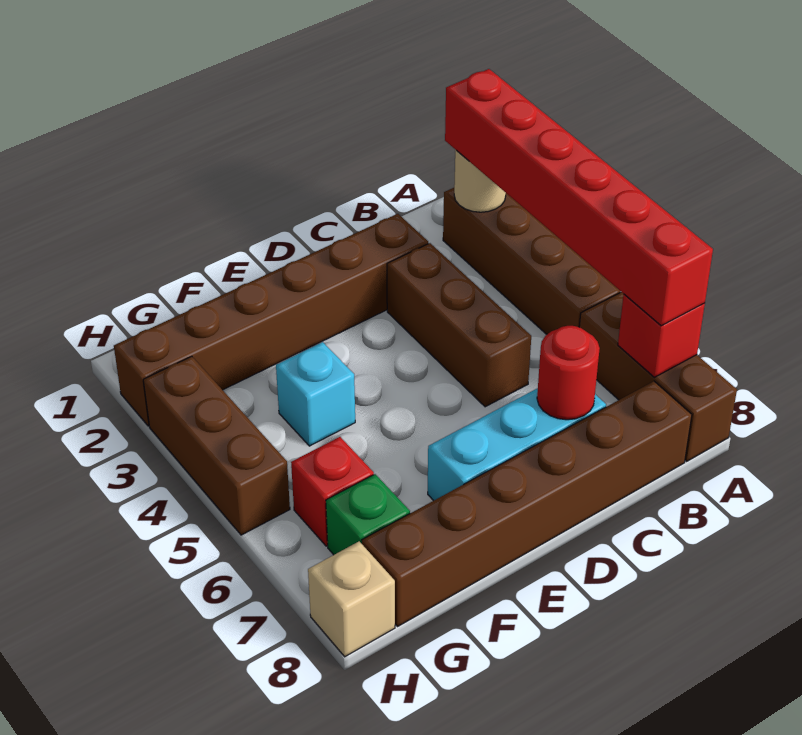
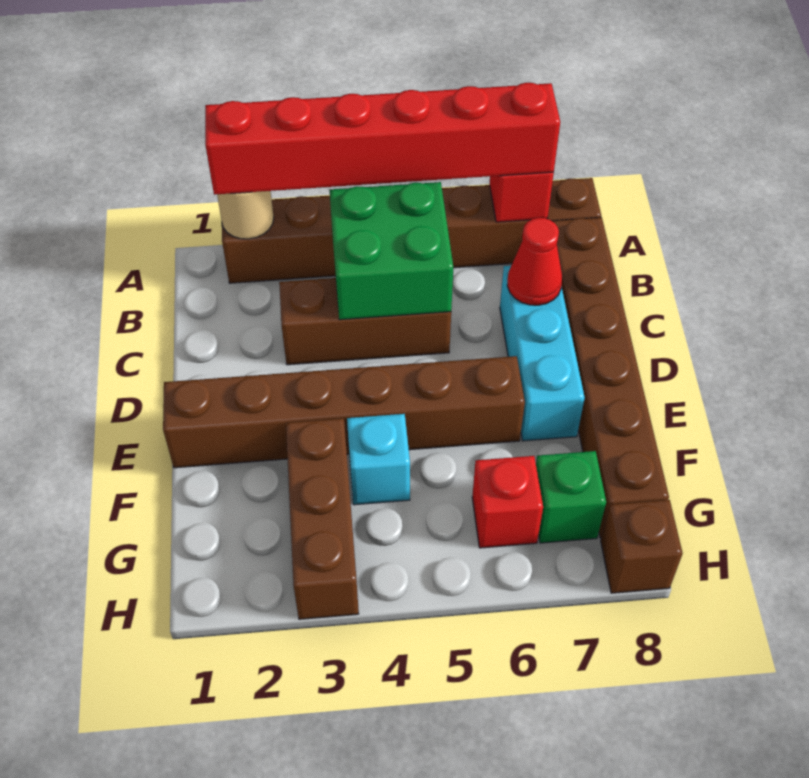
none -> green brick B4:C5 level 2
brown brick C2:H2 level 1 -> brown brick E1:E6 level 1
red round brick C7 level 2 -> red cone C7 level 2
brown brick H3:H5 level 1 -> brown brick F3:H3 level 1
tan brick H8 level 1 -> brown brick H8 level 1

